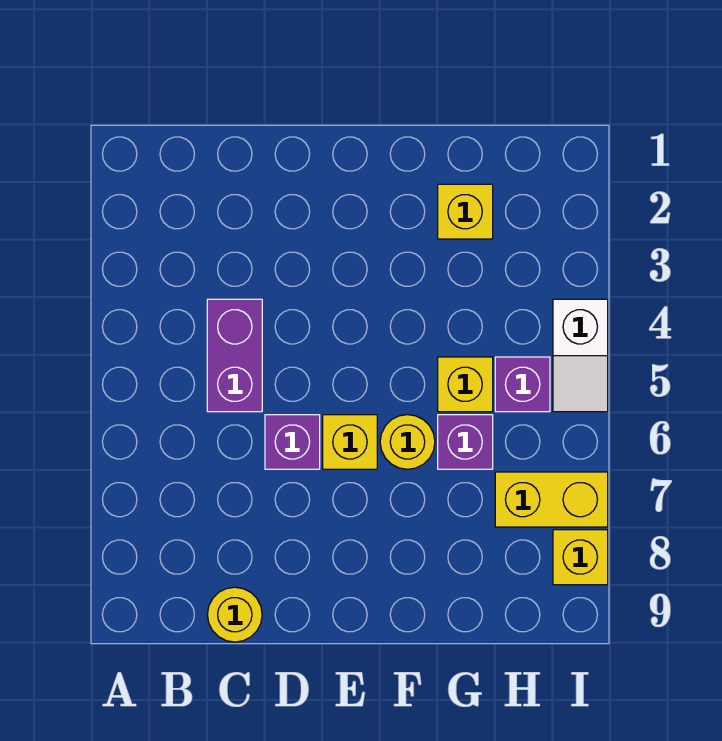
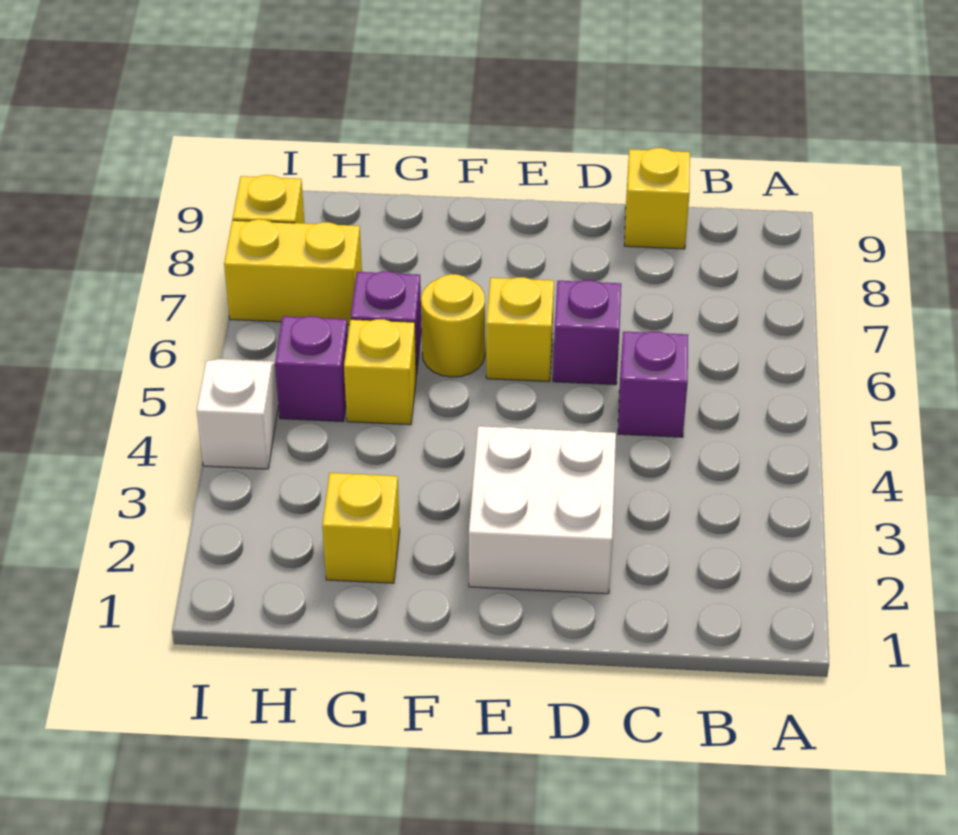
purple brick C4:C5 level 1 -> purple brick C5 level 1
yellow round brick C9 level 1 -> yellow brick C9 level 1
none -> white brick D2:E3 level 1

